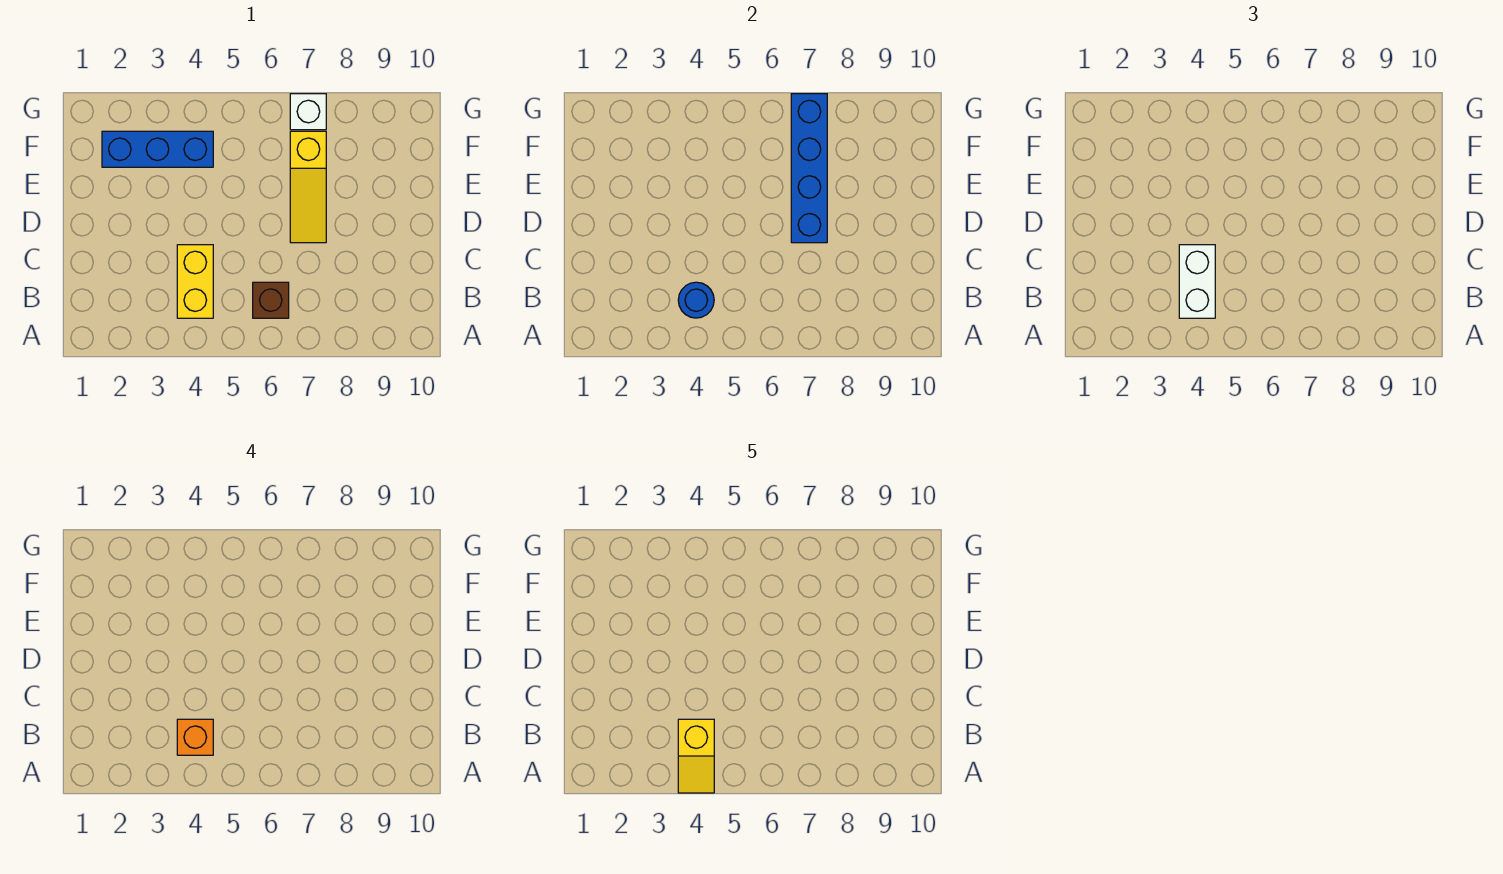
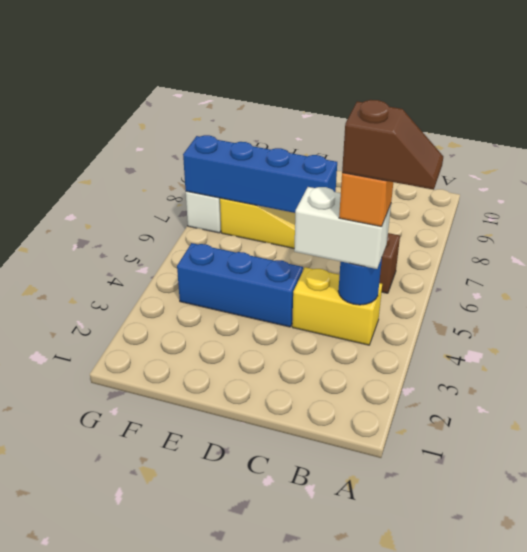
yellow slope A4:B4 level 5 top B -> brown slope A4:B4 level 5 top B
blue brick F2:F4 level 1 -> blue brick D4:F4 level 1

